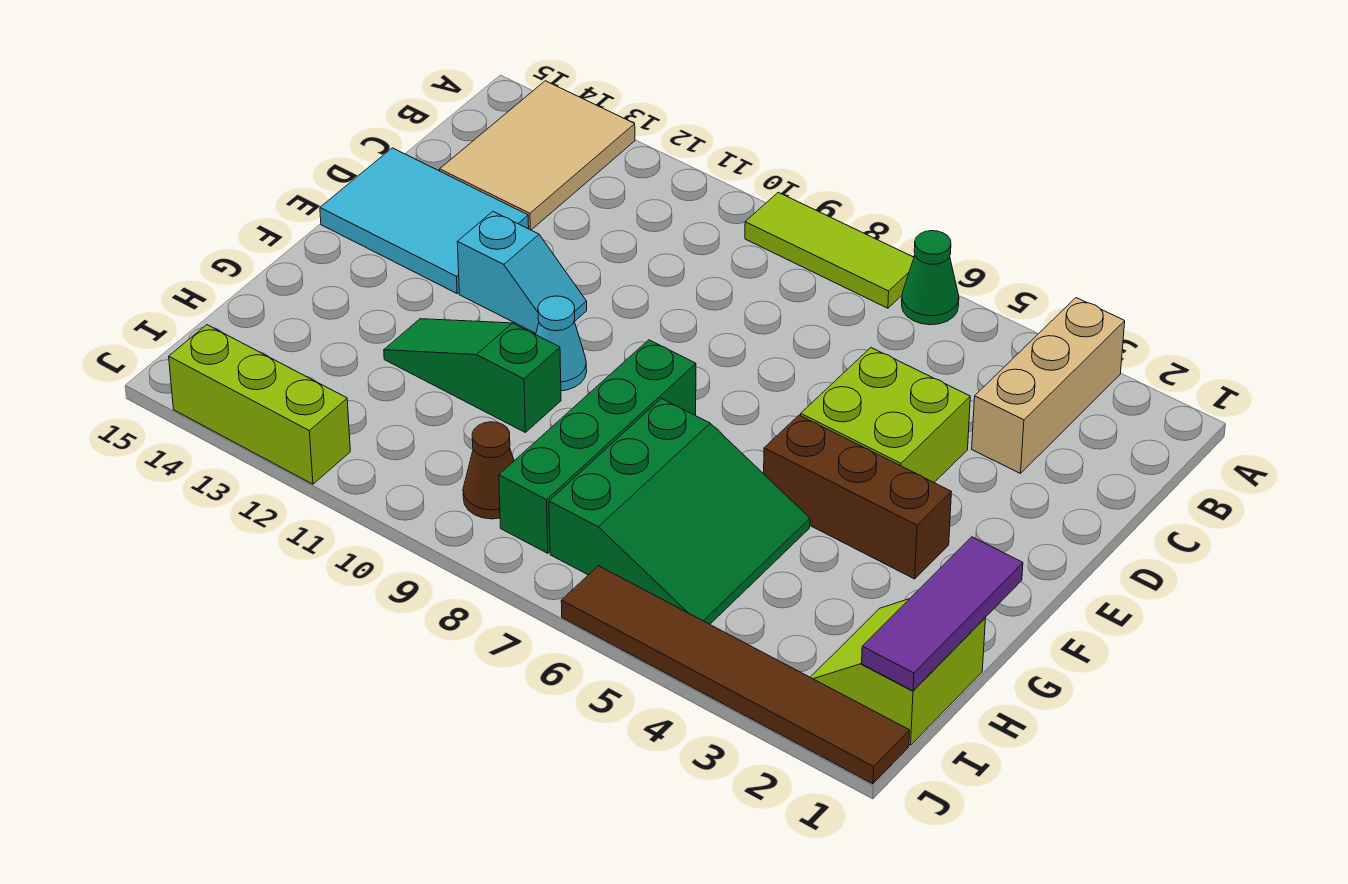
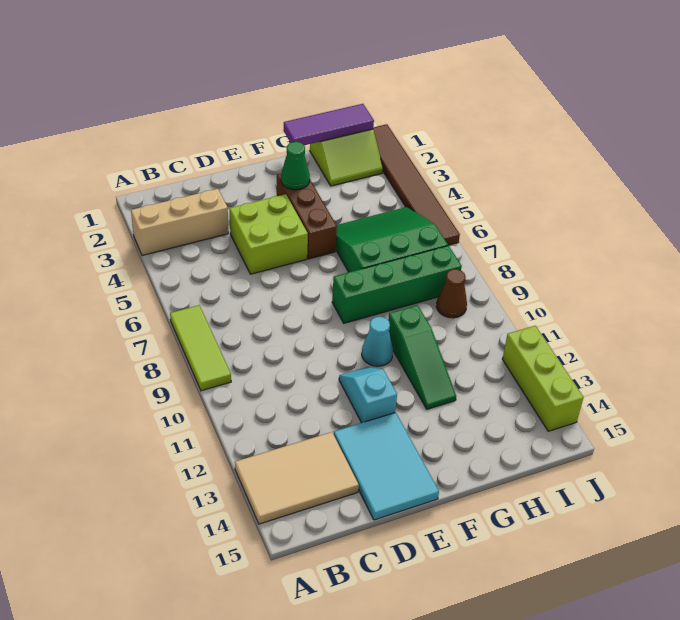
green cone A6 level 1 -> green cone F3 level 2

